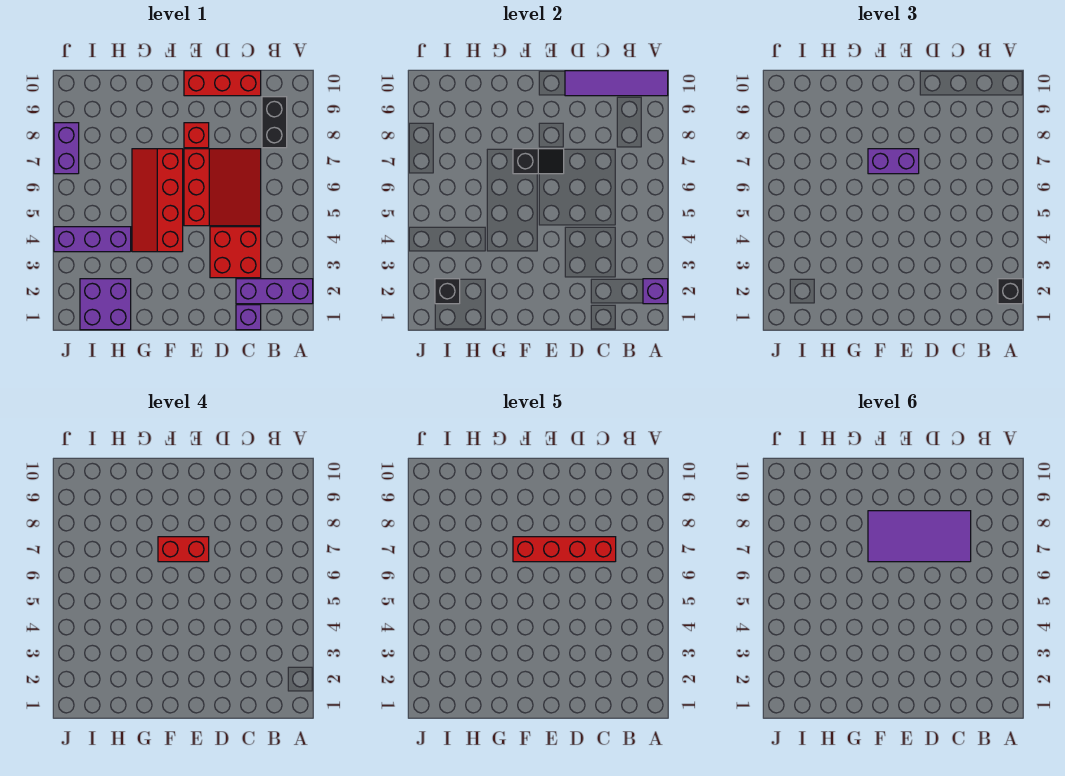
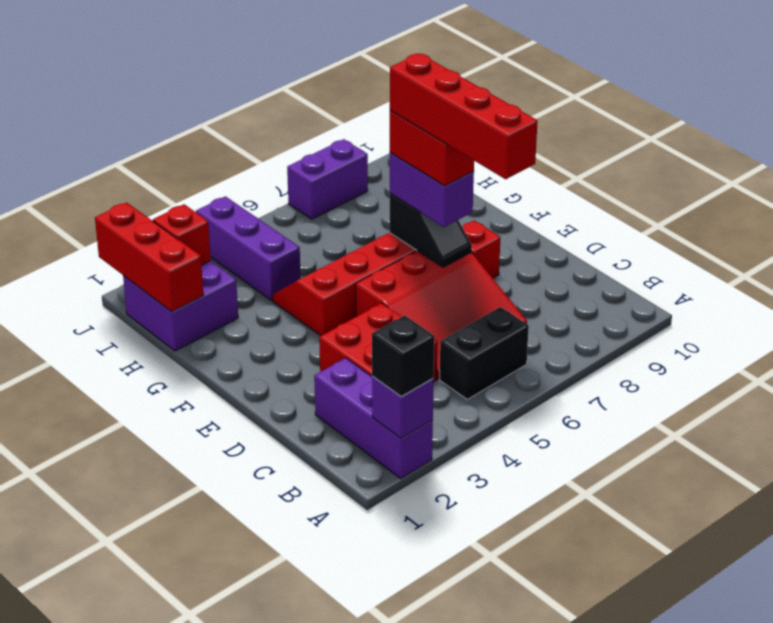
purple tile A10:D10 level 2 -> none
black brick B8:B9 level 1 -> black brick B5:B6 level 1
purple brick C1 level 1 -> none
purple tile C7:F8 level 6 -> none
red brick C10:E10 level 1 -> red brick H1:J1 level 2
black brick I2 level 2 -> red brick I2 level 2

